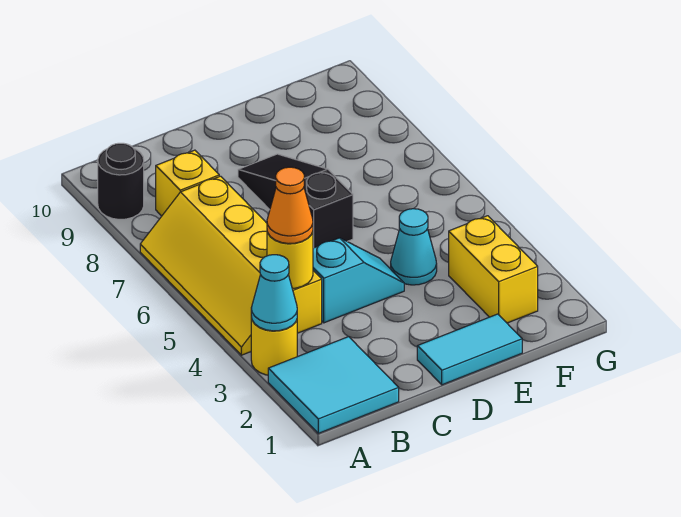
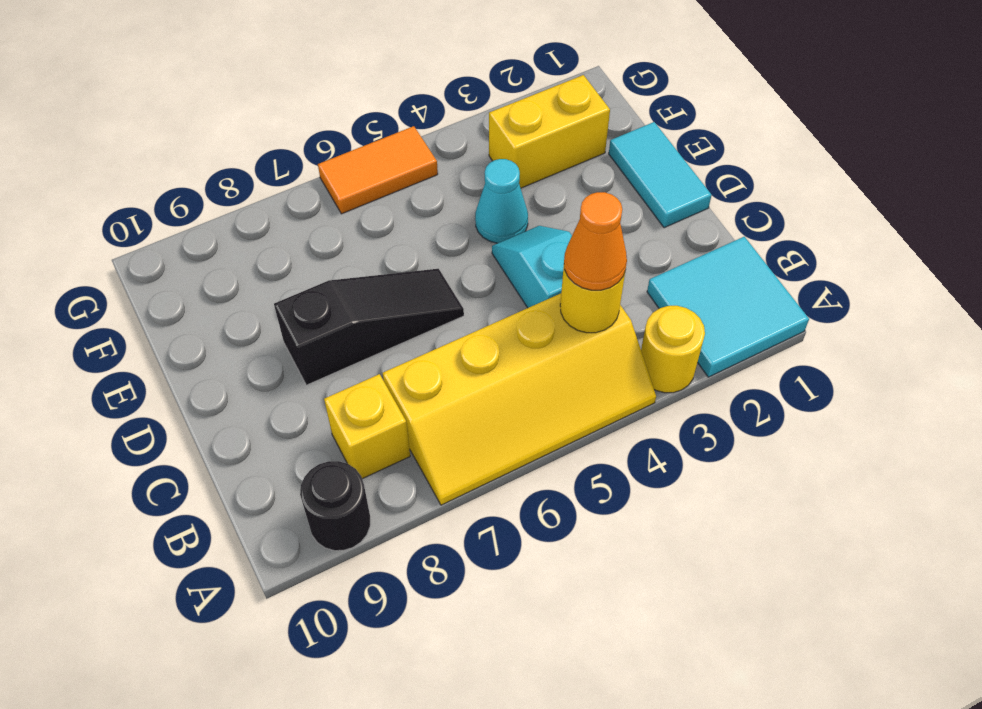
cyan cone A3 level 2 -> none
black slope D6:D8 level 1 top 6 -> black slope D6:D8 level 1 top 8
none -> orange tile G5:G6 level 1

